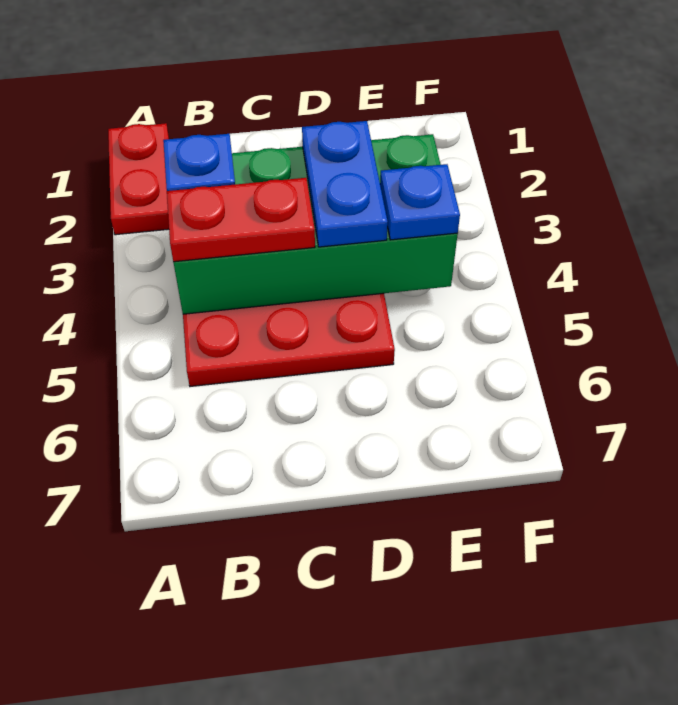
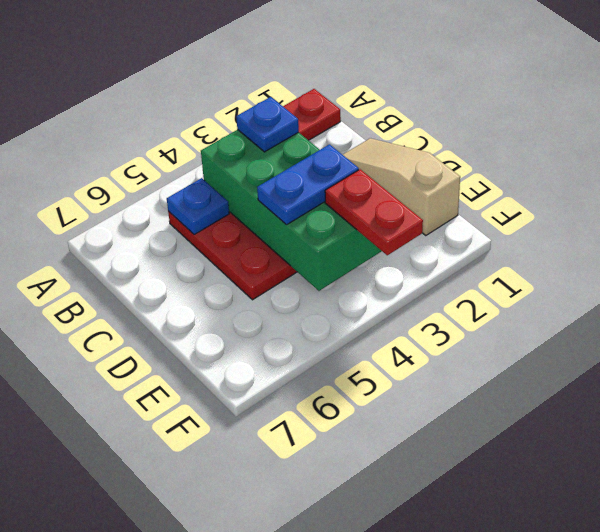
red plate B4:C4 level 3 -> red plate E3:F3 level 3
none -> tan slope C1:E1 level 1 top E
blue plate E4 level 3 -> blue plate B5 level 2

